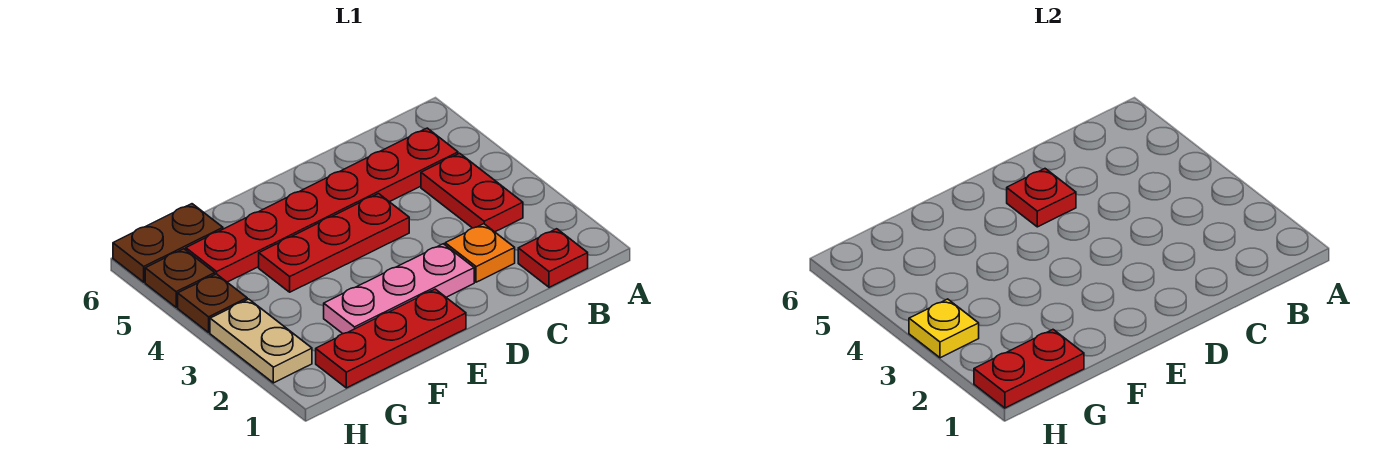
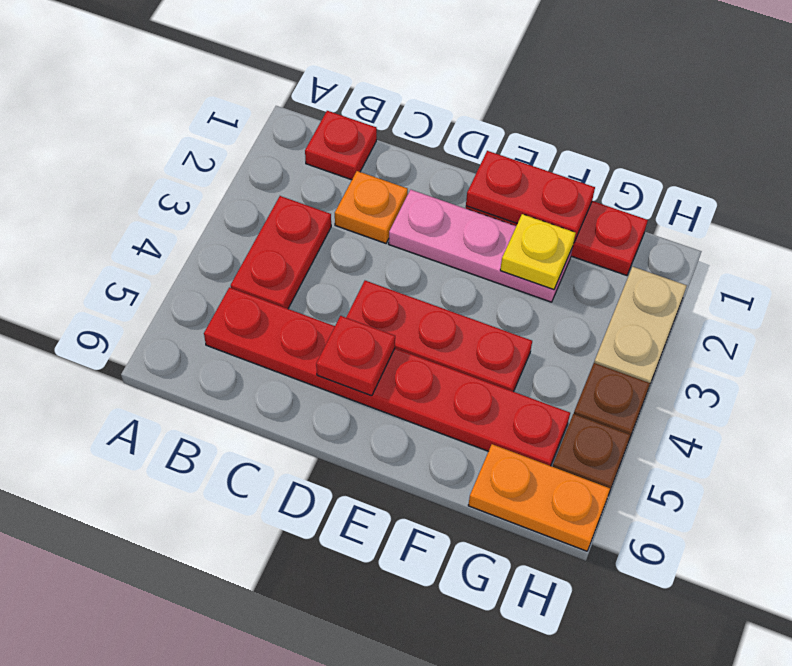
red plate G1:H1 level 2 -> red plate E1:F1 level 2
brown plate G6:H6 level 1 -> orange plate G6:H6 level 1
yellow plate H3 level 2 -> yellow plate F2 level 2

